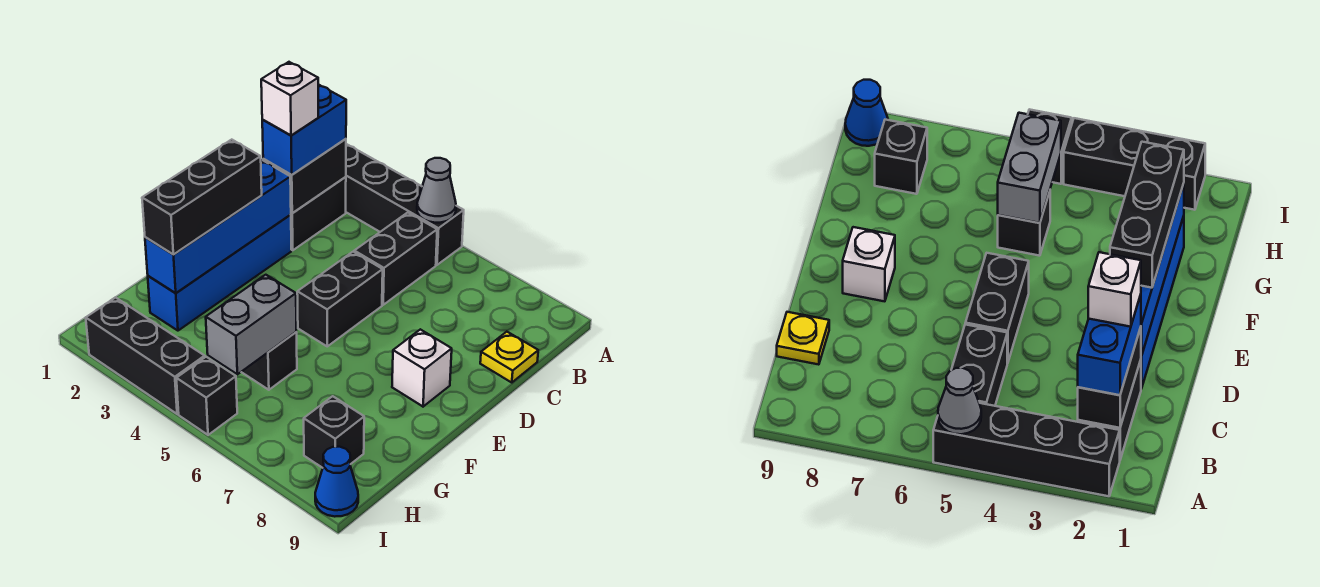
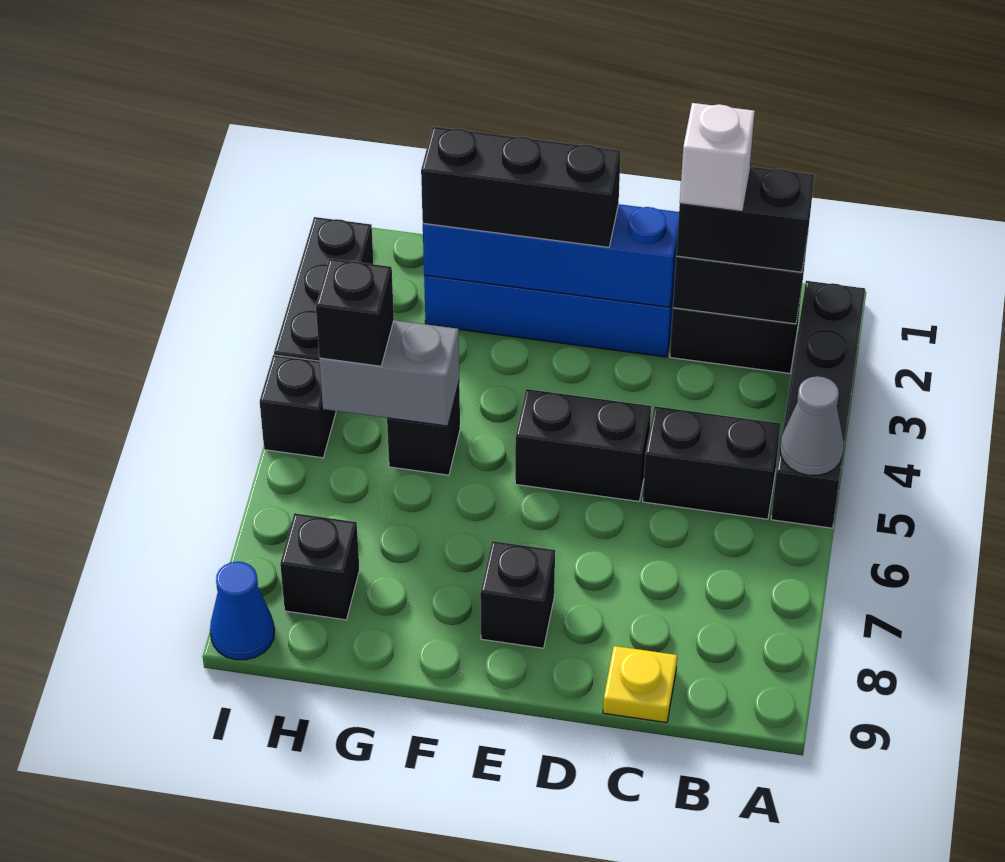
blue brick B2:C2 level 3 -> black brick B2:C2 level 3
white brick E8 level 1 -> black brick E8 level 1
none -> black brick H5 level 3

